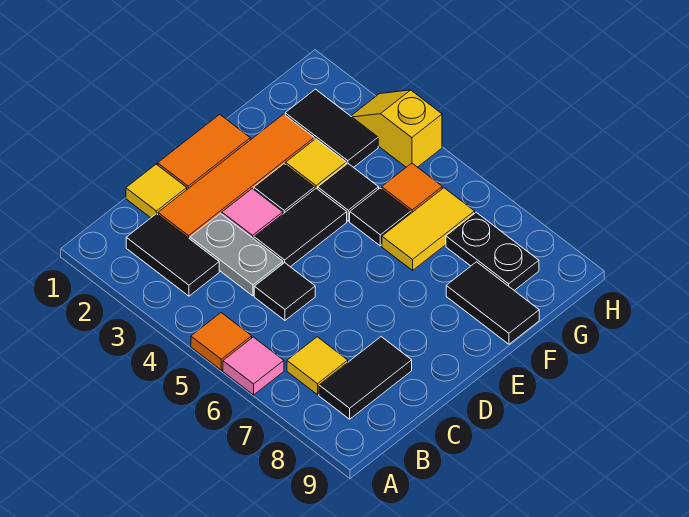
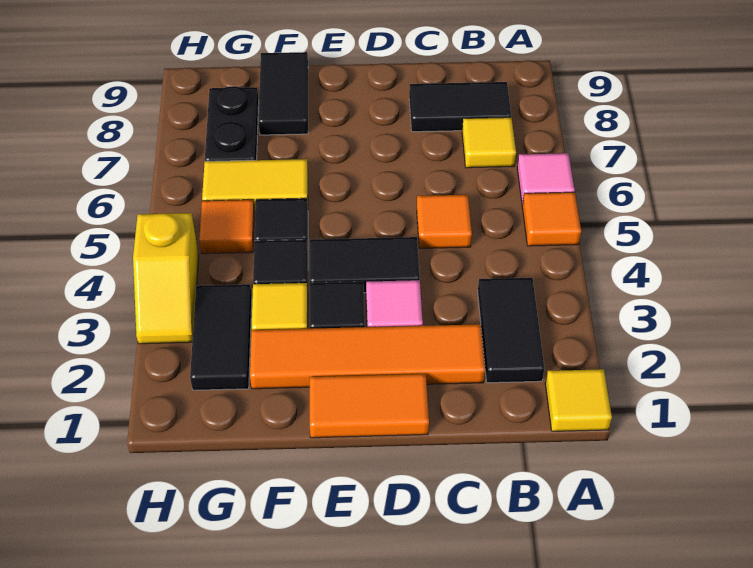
yellow tile C1 level 1 -> yellow tile A1 level 1
grey plate C3:C4 level 1 -> none
black tile C5 level 1 -> orange tile C5 level 1

